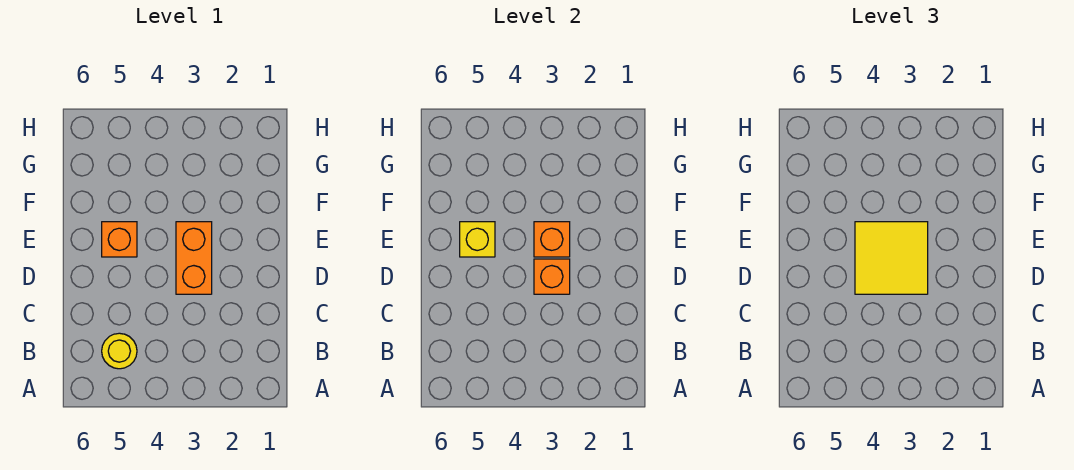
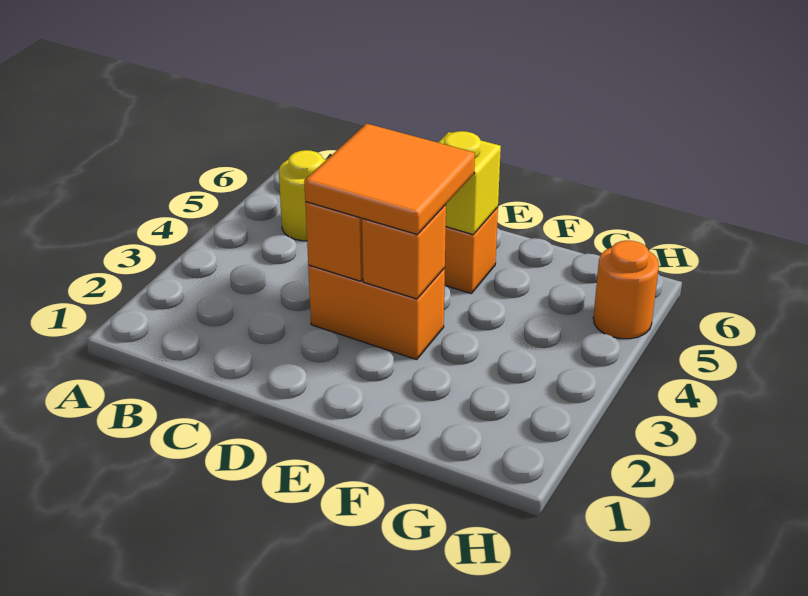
yellow tile D3:E4 level 3 -> orange tile D3:E4 level 3
none -> orange round brick H5 level 1

